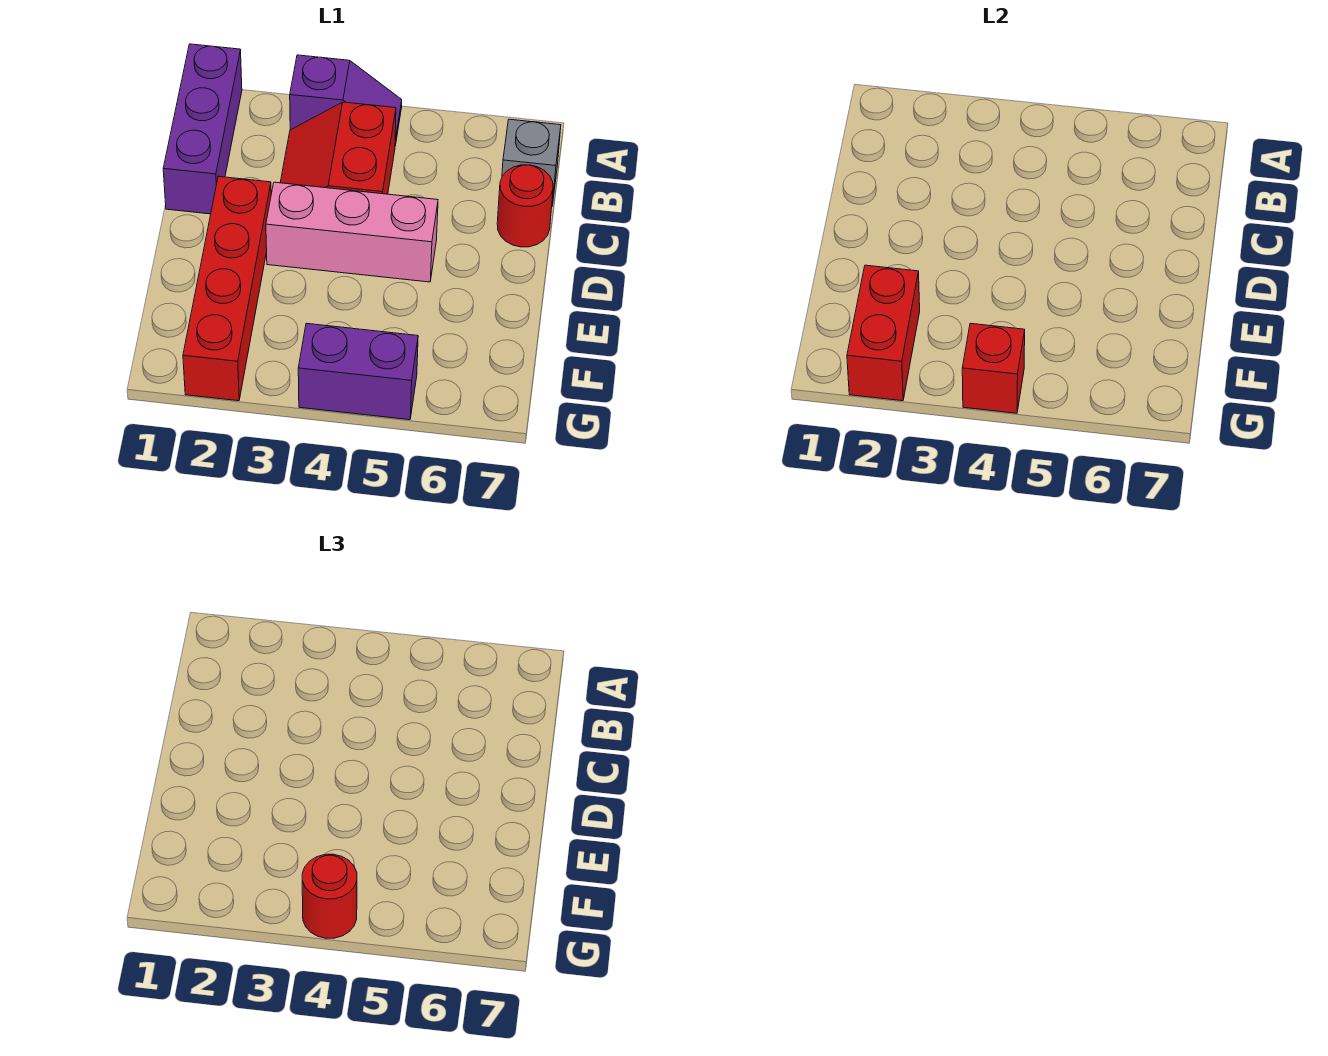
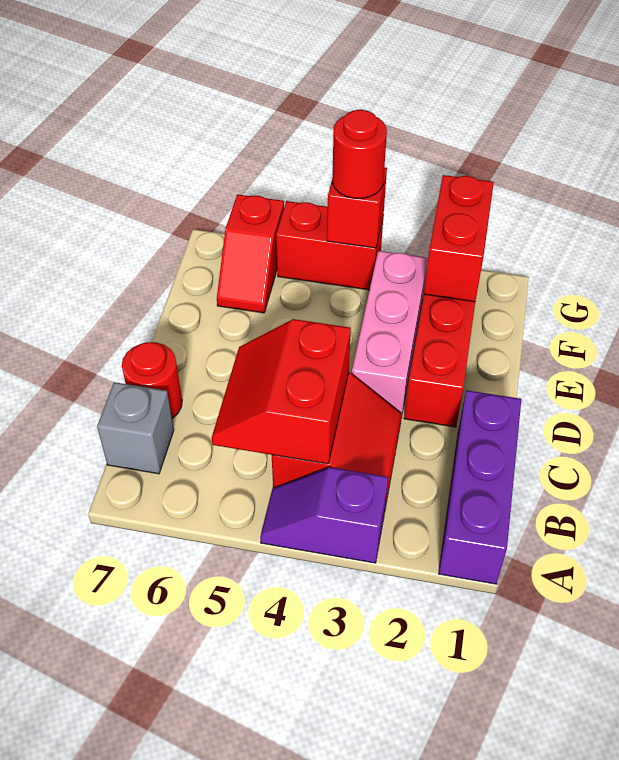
none -> red slope B4:C5 level 2 top 4
pink brick D3:D5 level 1 -> pink brick D3:F3 level 1
none -> red slope F6:G6 level 1 top G
purple brick G4:G5 level 1 -> red brick G4:G5 level 1

